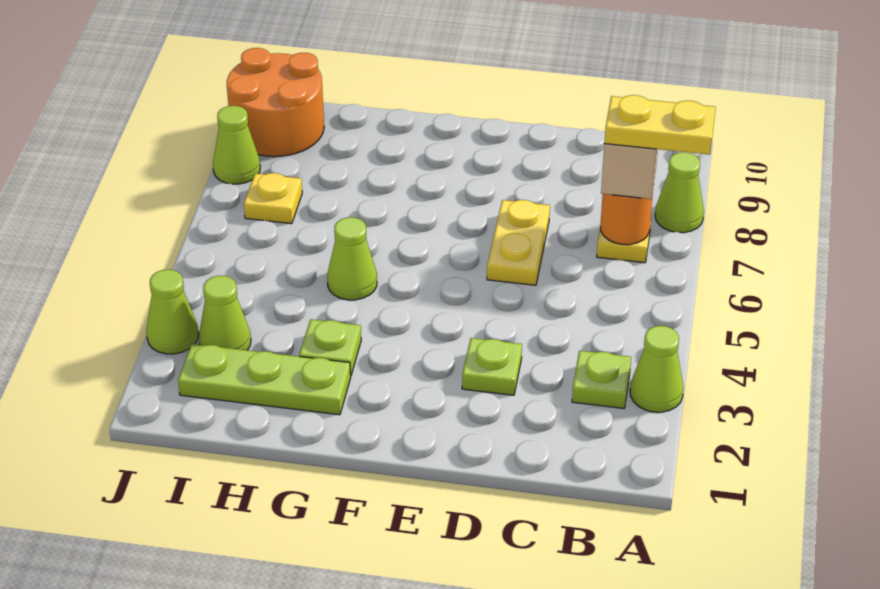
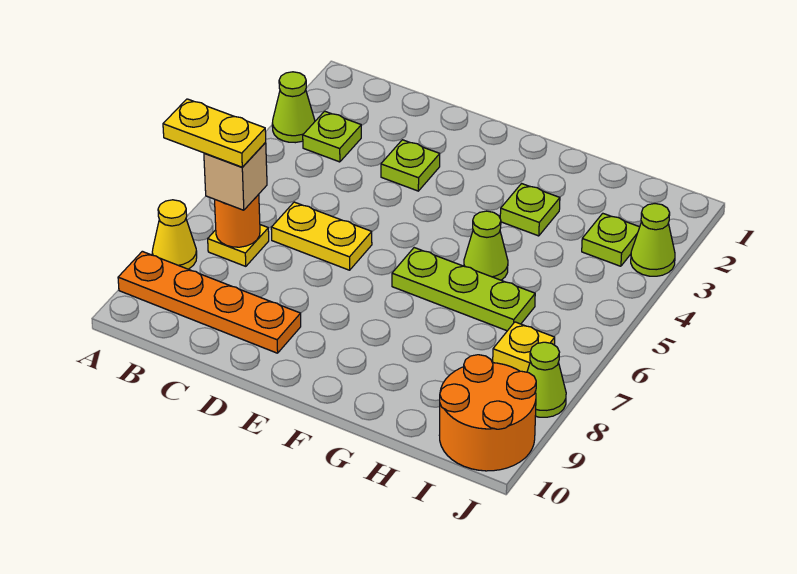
lime cone A8 level 1 -> yellow cone A8 level 1
none -> orange plate A9:D9 level 1
yellow plate D6:D7 level 1 -> yellow plate C6:D6 level 1
lime plate G2:I2 level 1 -> lime plate F6:H6 level 1
lime cone I3 level 1 -> lime plate I3 level 1

